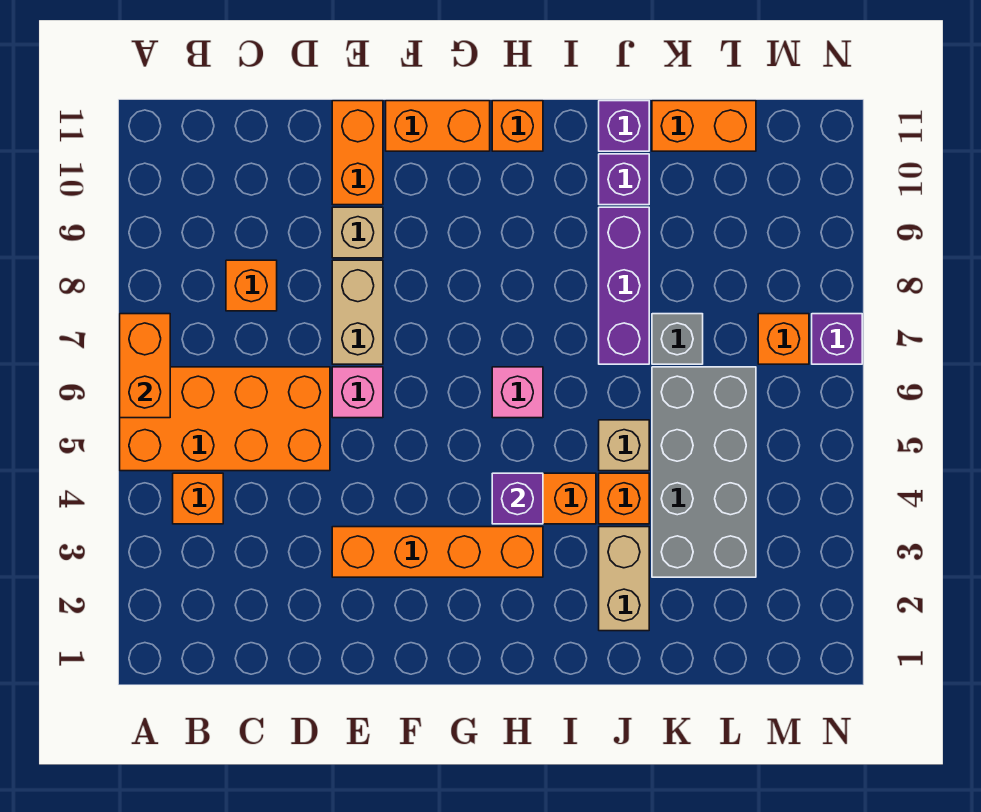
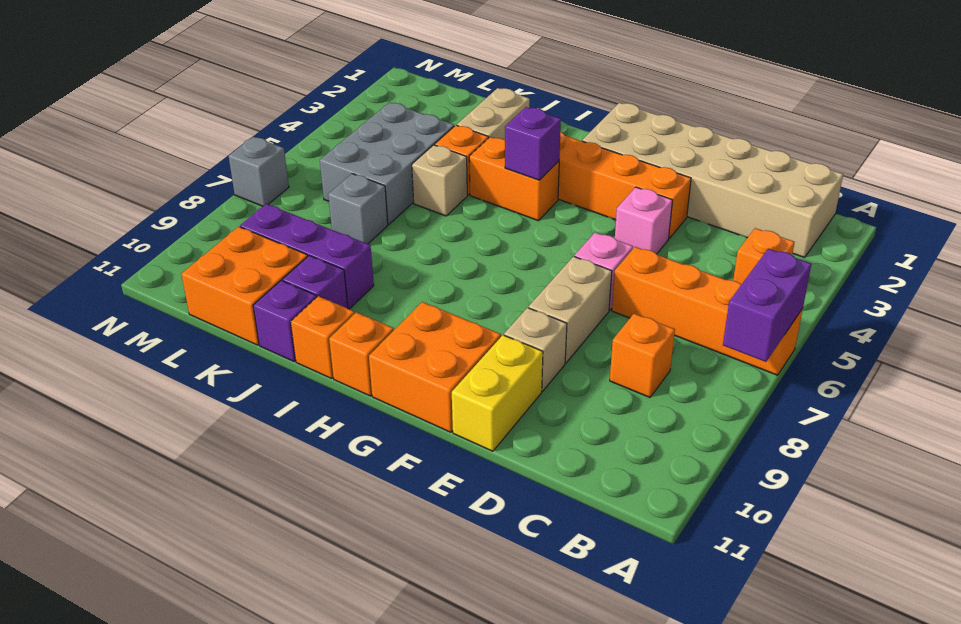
orange brick A5:D6 level 1 -> orange brick A6:D6 level 1
orange brick A6:A7 level 2 -> purple brick A6:A7 level 2
none -> tan brick B1:G2 level 1
orange brick E10:E11 level 1 -> yellow brick E10:E11 level 1
orange brick F11:G11 level 1 -> orange brick F10:G11 level 1
pink brick H6 level 1 -> pink brick E4 level 1
purple brick J7:J9 level 1 -> purple brick J9:L9 level 1
grey brick K3:L6 level 1 -> grey brick K4:L6 level 1
orange brick K11:L11 level 1 -> orange brick K10:L11 level 1
orange brick M7 level 1 -> orange brick I11 level 1
purple brick N7 level 1 -> grey brick N7 level 1

